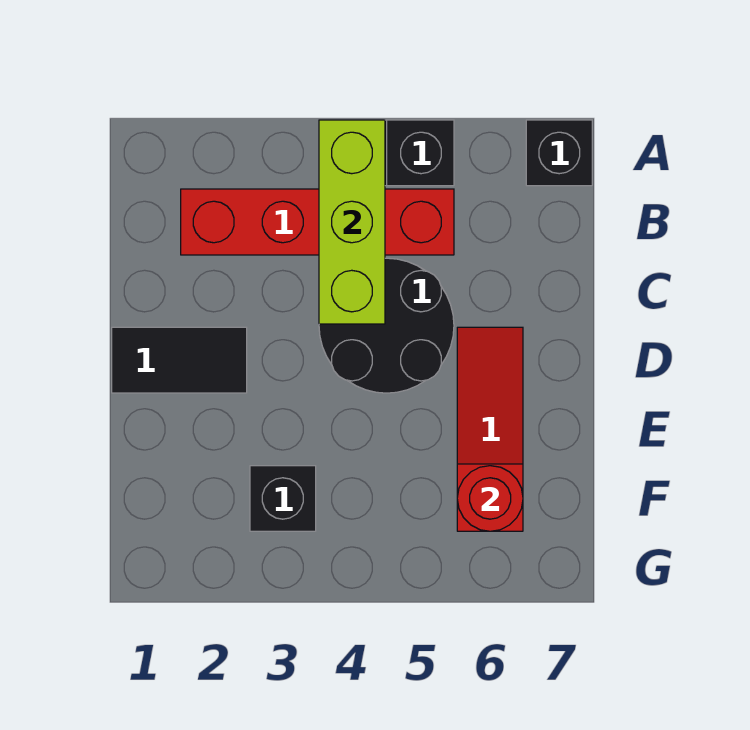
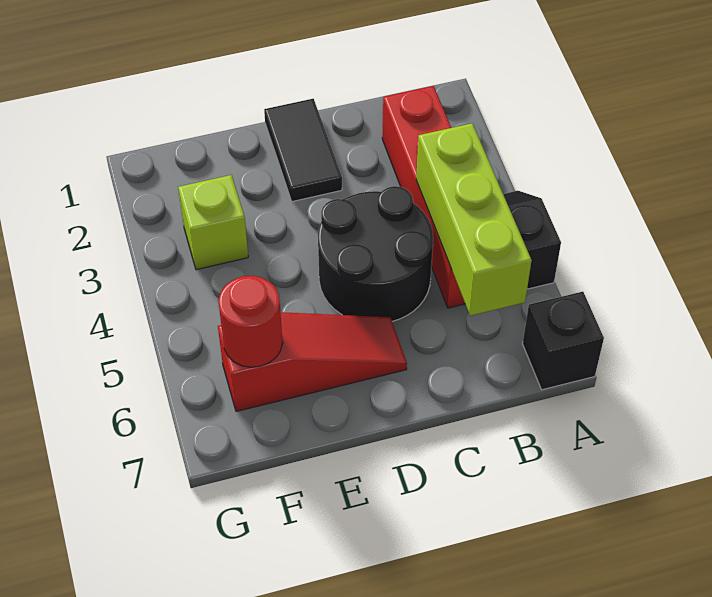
lime brick A4:C4 level 2 -> lime brick B4:B6 level 2
black brick F3 level 1 -> lime brick F3 level 1

